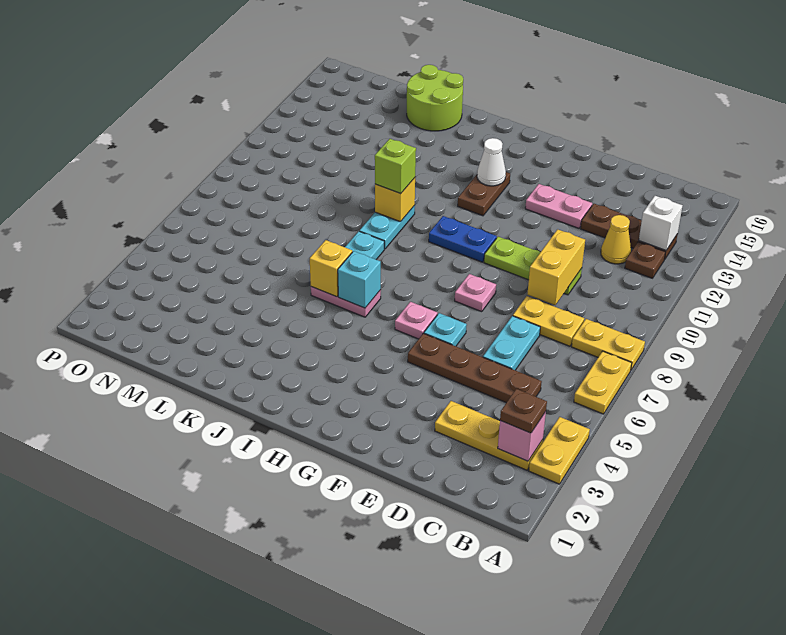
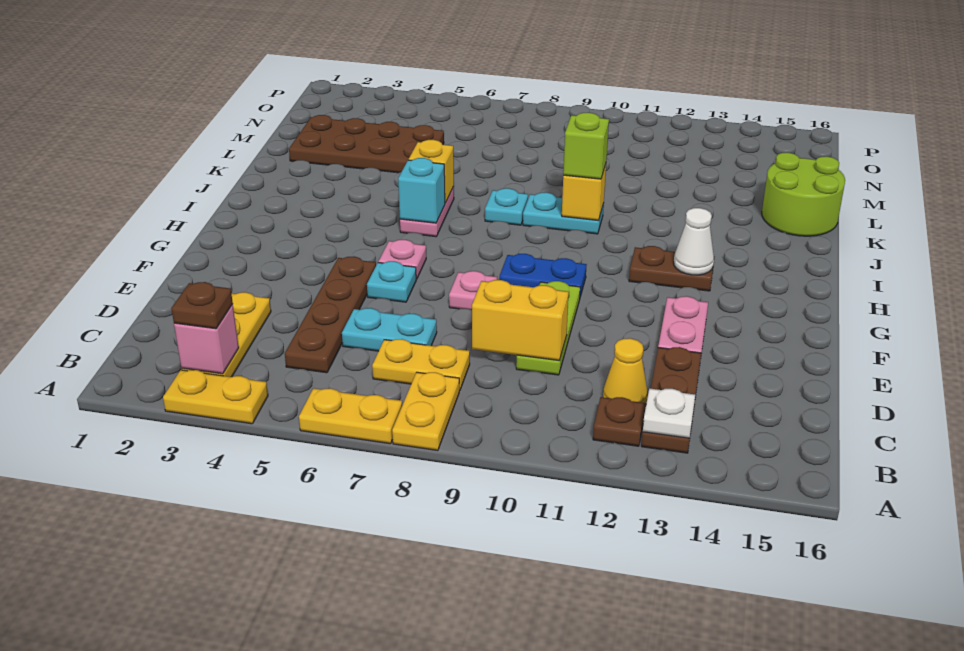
white brick B13 level 2 -> white plate B13 level 2
yellow plate C8:D8 level 1 -> yellow plate C7:C8 level 1
blue plate G10:H10 level 1 -> blue plate G9:G10 level 1
none -> brown plate L2:M5 level 1

